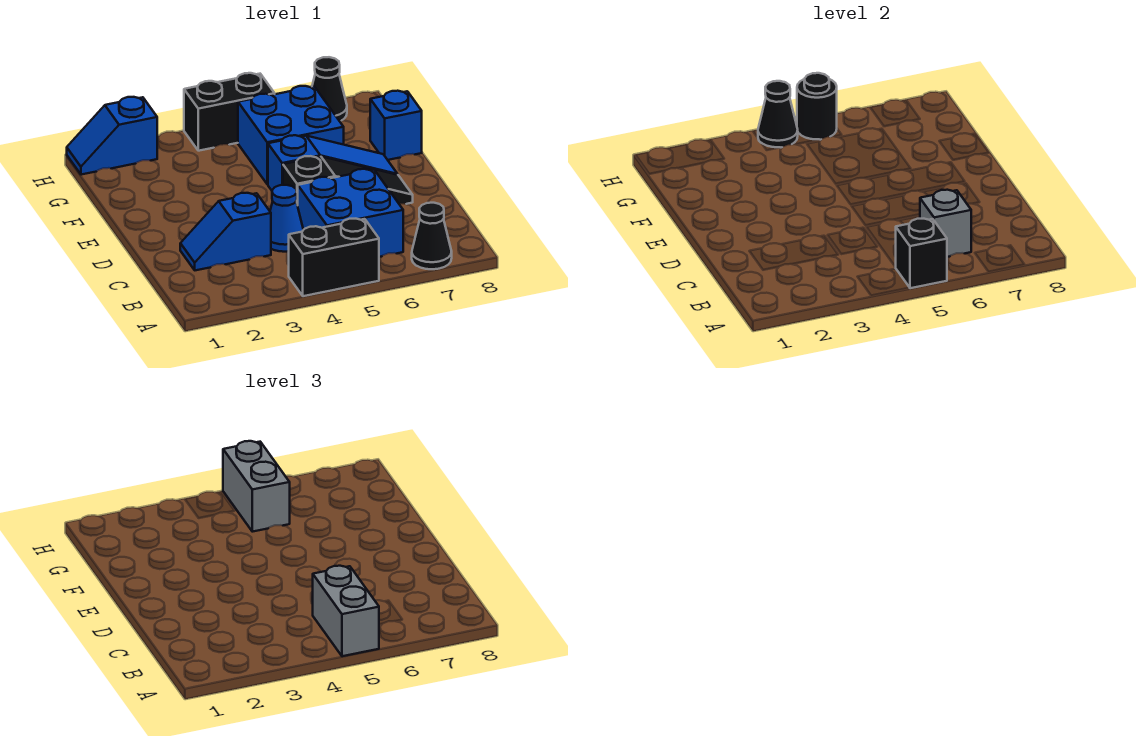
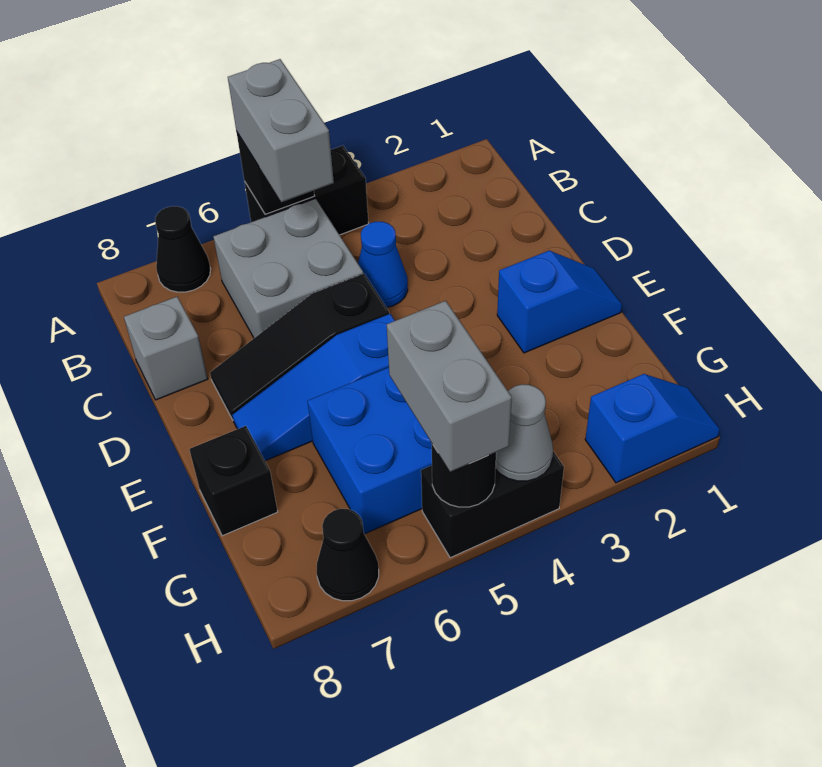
blue brick B5:C6 level 1 -> grey brick B5:C6 level 1
grey brick B6 level 2 -> grey brick C8 level 1
blue slope C2:C3 level 1 top 3 -> blue slope E1:E2 level 1 top 2
blue brick F8 level 1 -> black brick F8 level 1
black cone H4 level 2 -> grey cone H4 level 2

